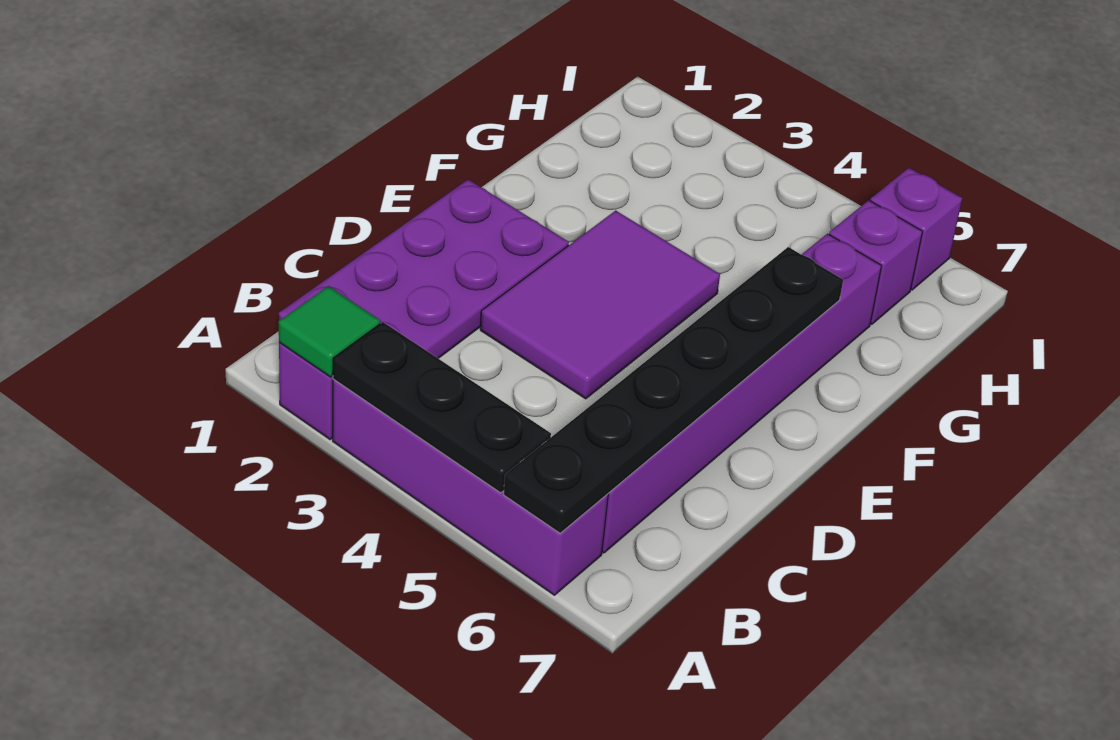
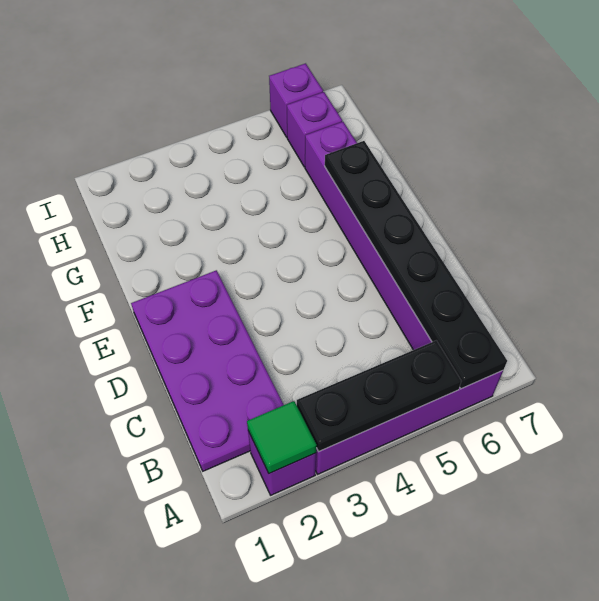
purple tile D3:F4 level 1 -> none

